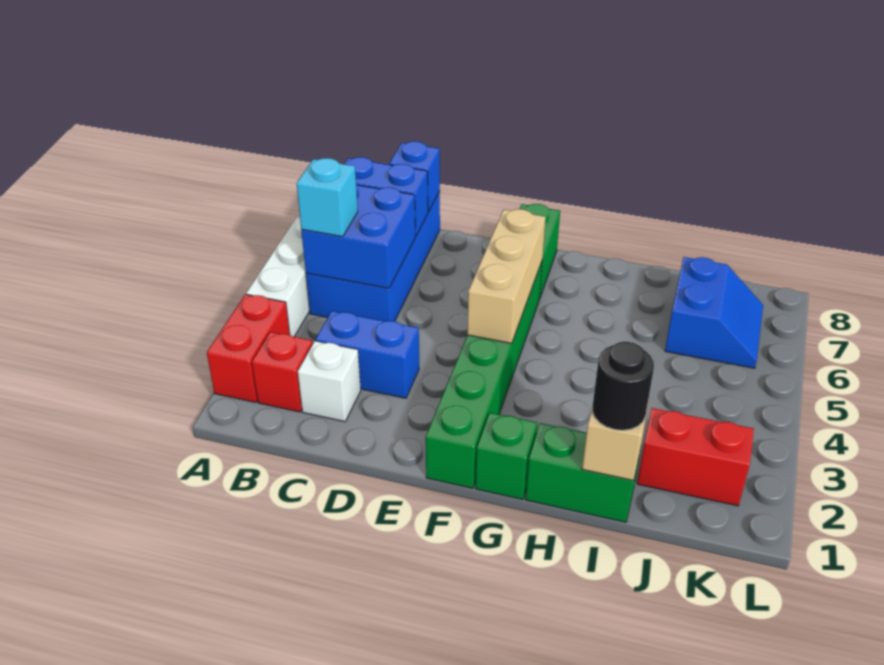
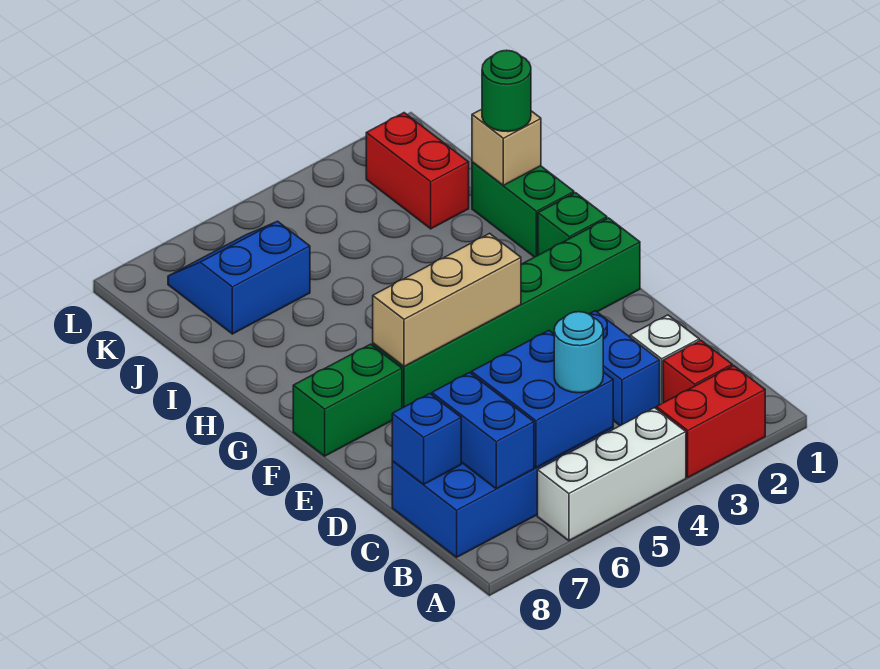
cyan brick B5 level 3 -> cyan round brick B5 level 3
black round brick I1 level 3 -> green round brick I1 level 3

